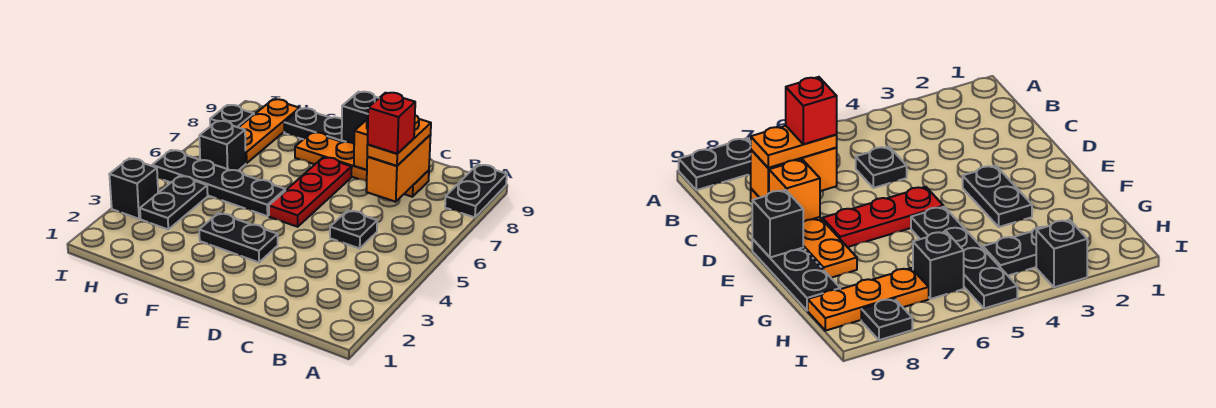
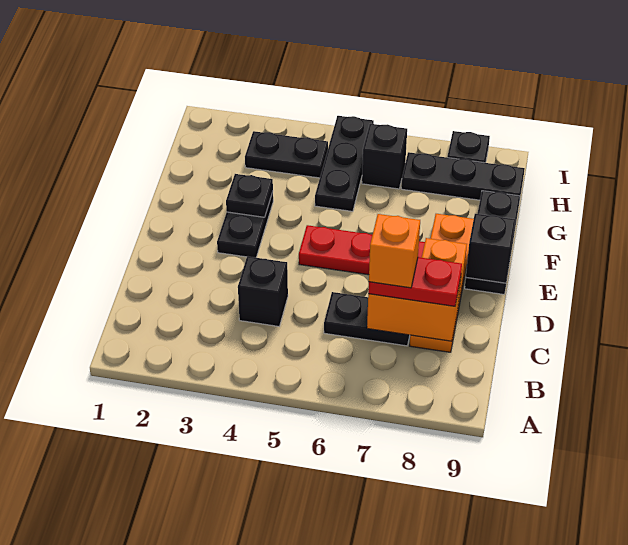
black plate A8:A9 level 1 -> black plate C6:C7 level 1
black plate C5 level 1 -> black plate F3 level 2
orange plate C7:C8 level 3 -> red plate C7:C8 level 3
red brick C7 level 4 -> orange brick C7 level 4
black plate F5:I5 level 1 -> black plate G5:I5 level 1
orange plate H7:H9 level 1 -> black plate H7:H9 level 1
black brick I3 level 1 -> black brick C4 level 1

